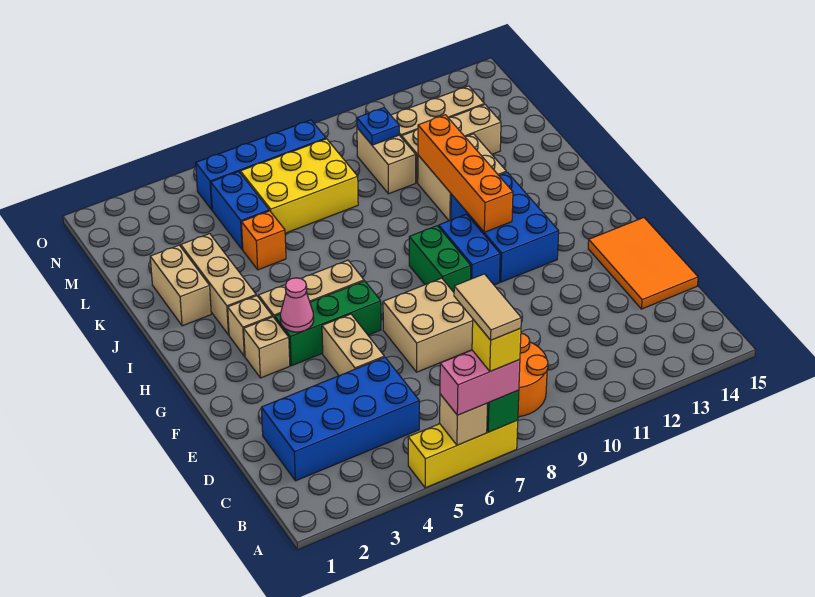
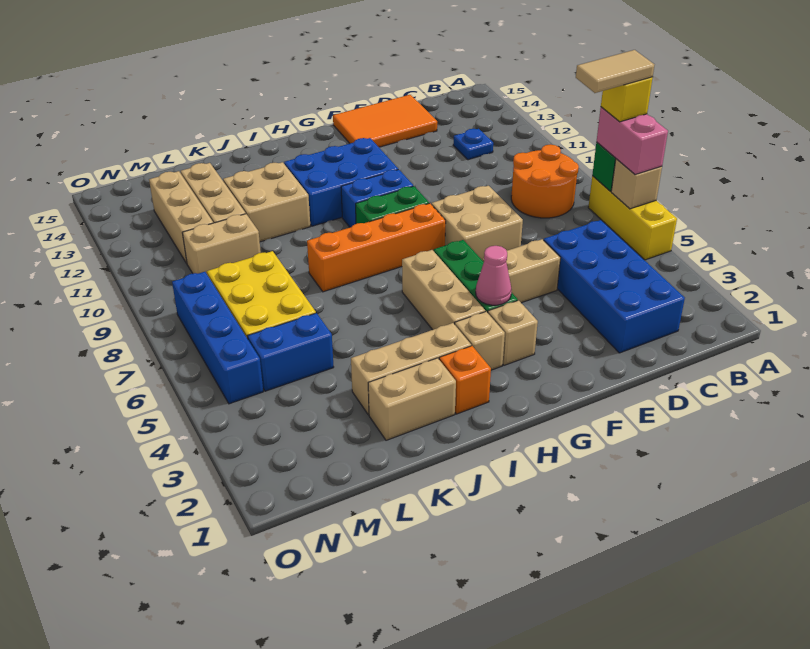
orange brick H11:K11 level 2 -> orange brick G8:J8 level 1
orange brick K5 level 1 -> orange brick I2 level 1
blue plate M10 level 2 -> blue plate C12 level 1

